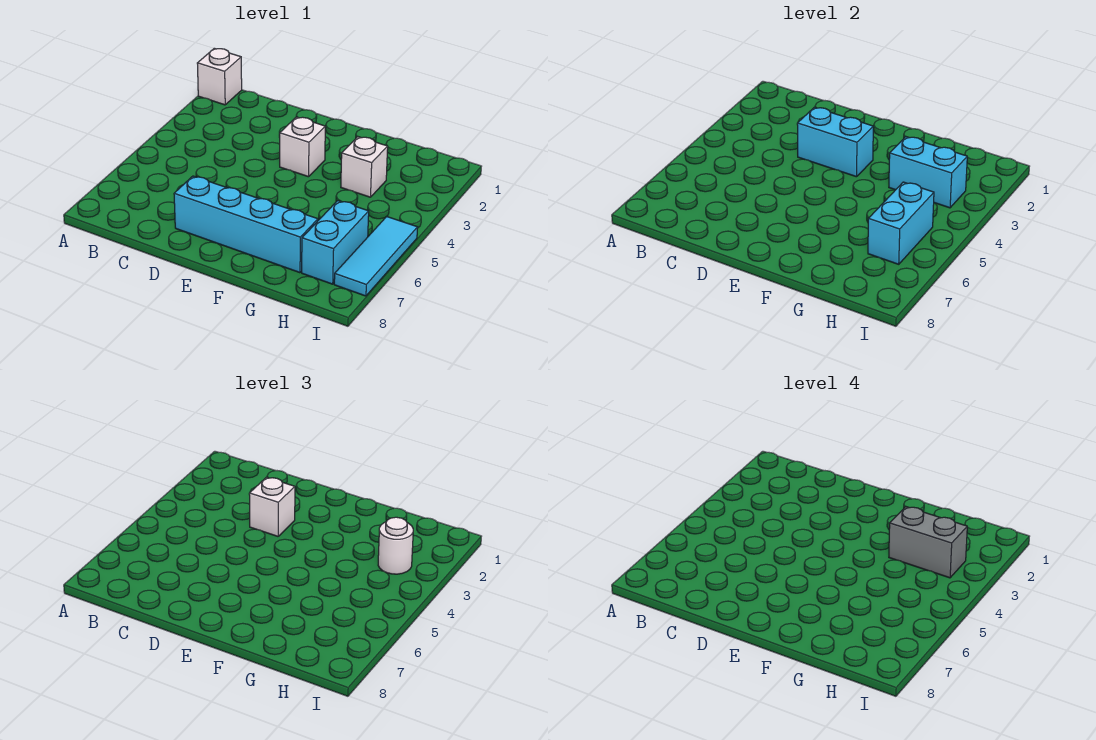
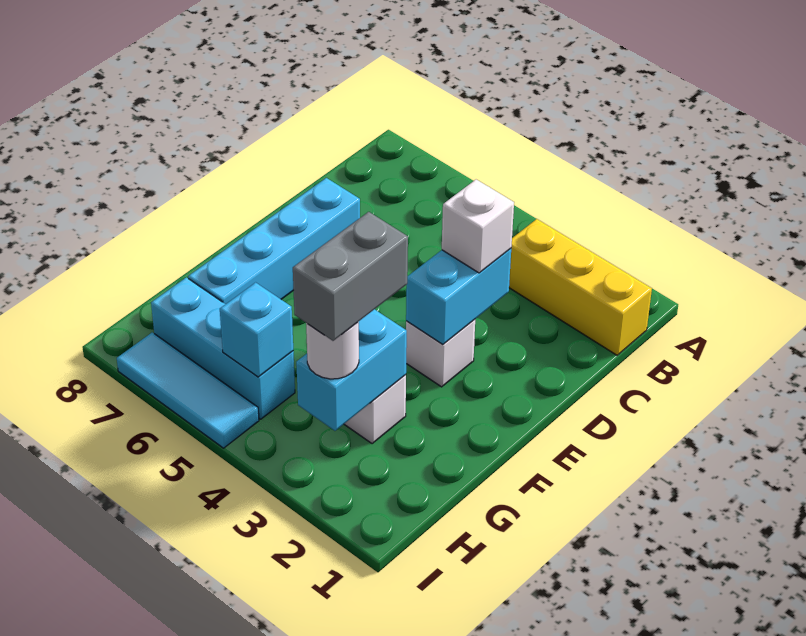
white brick A1 level 1 -> none
none -> yellow brick B1:B3 level 1
cyan brick H5:H6 level 2 -> cyan brick H5 level 2
cyan brick H6:H7 level 1 -> cyan brick H5:H7 level 1

